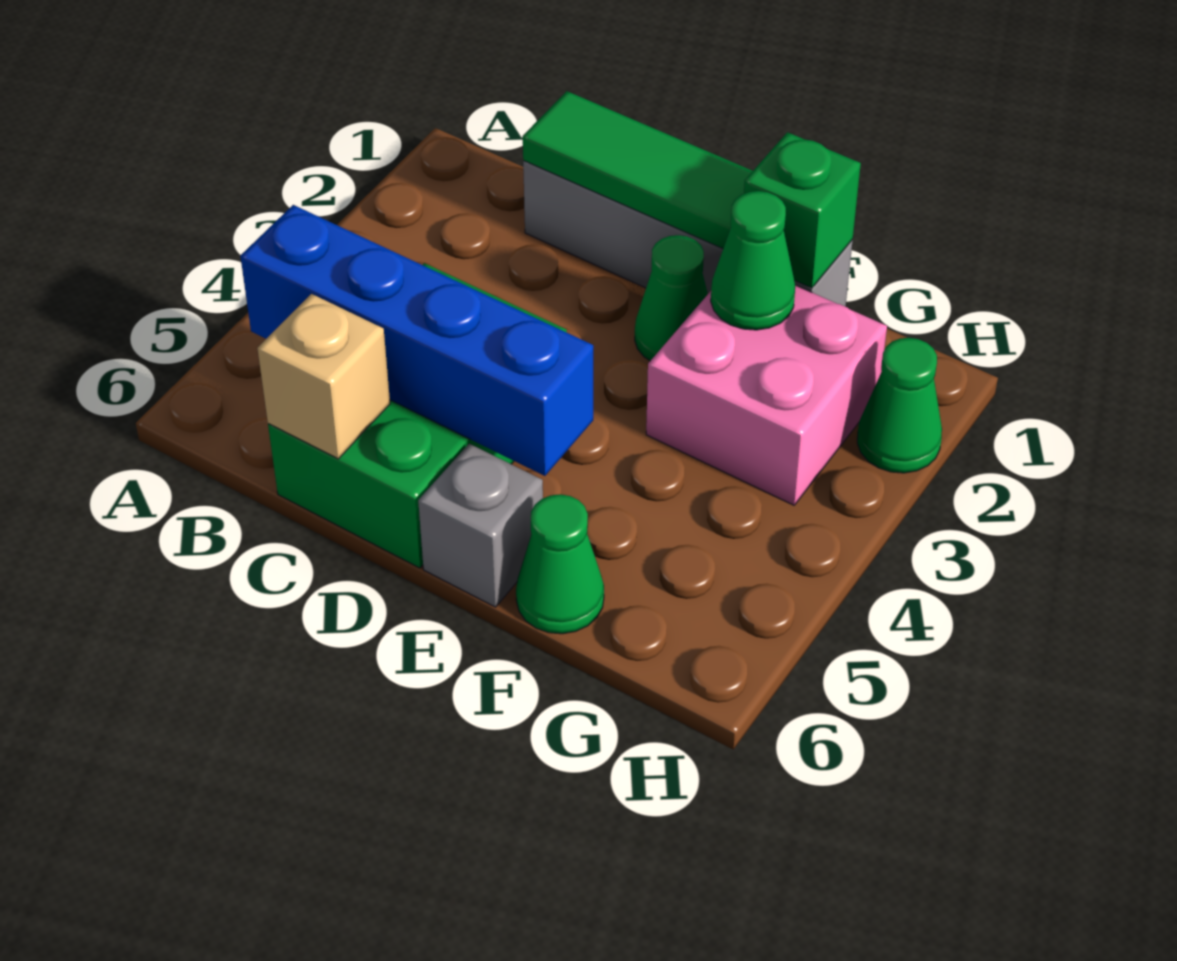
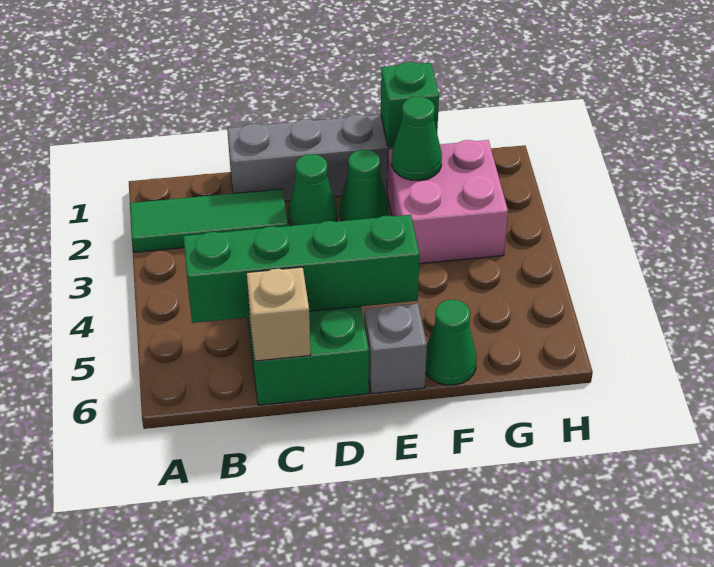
blue brick B5:E5 level 2 -> green brick B5:E5 level 2
green tile C1:E1 level 2 -> green tile A2:C2 level 1
green cone H2 level 1 -> green cone D2 level 1

